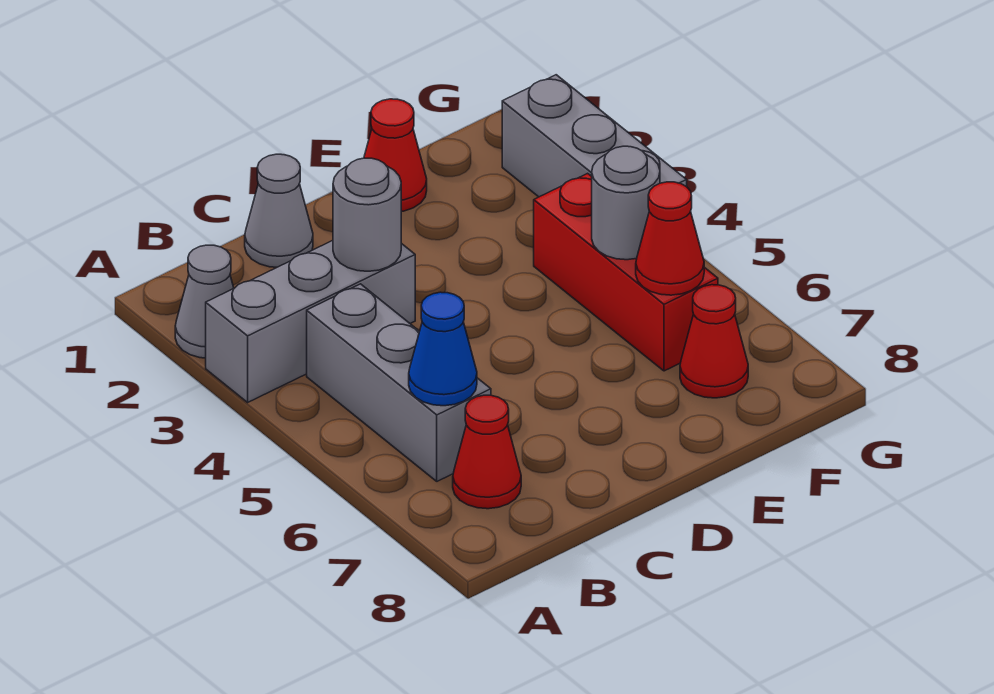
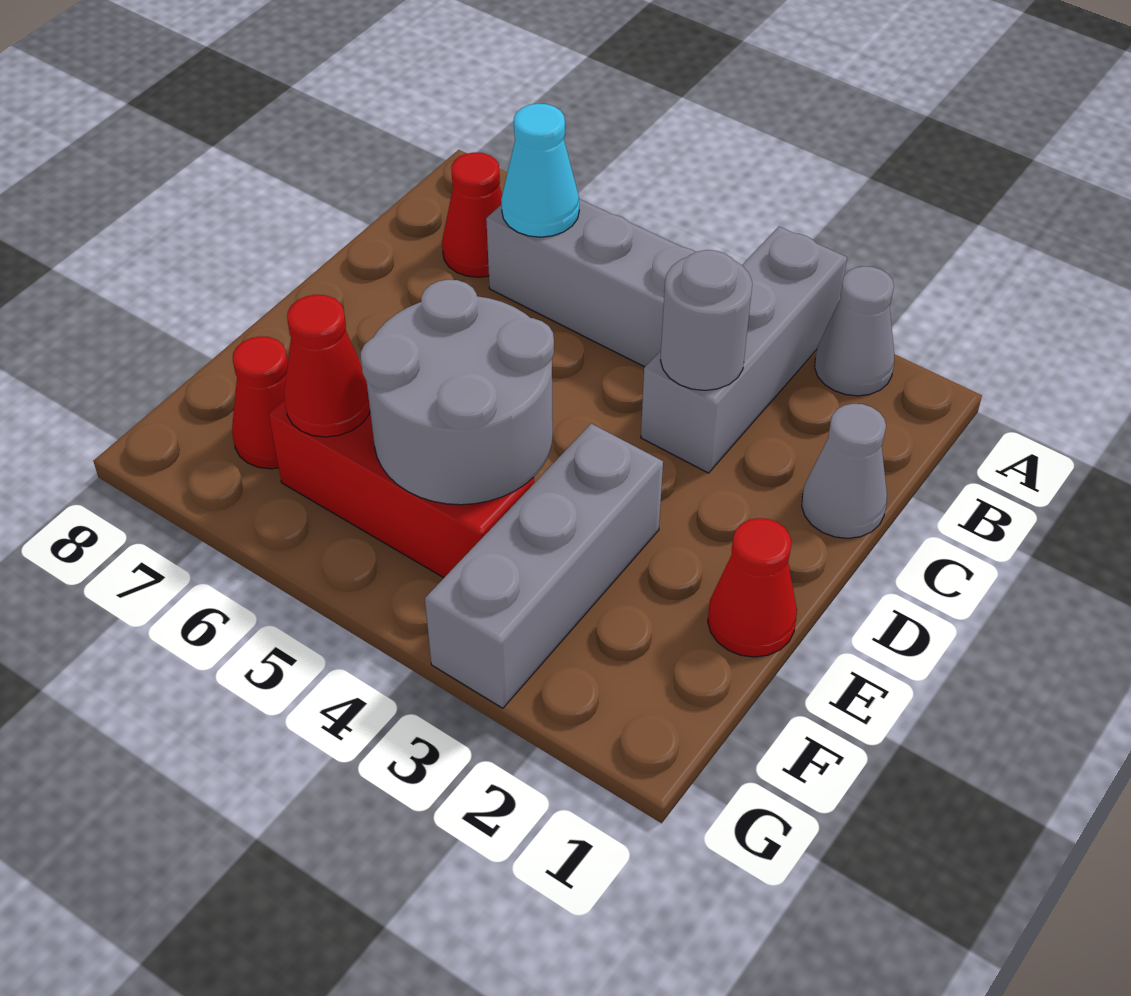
blue cone B6 level 2 -> cyan cone B6 level 2
grey round brick F5 level 2 -> grey round brick E4:F5 level 2
grey brick G2:G4 level 1 -> grey brick E3:G3 level 1

